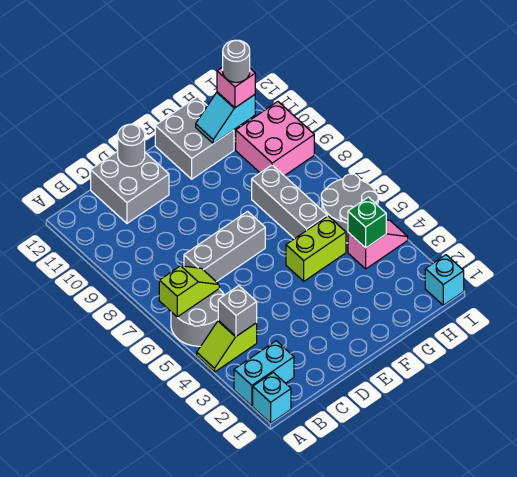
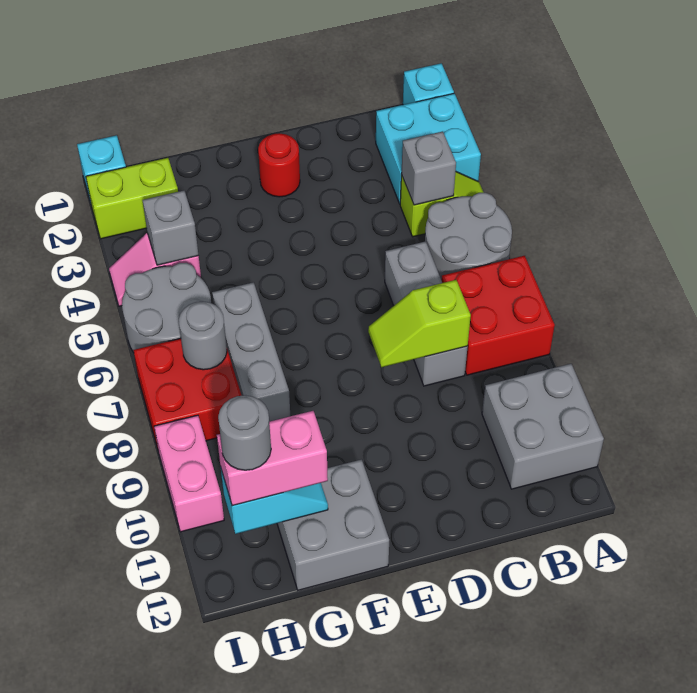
cyan brick A2:B2 level 1 -> cyan brick A2:B3 level 1
lime slope A6:B6 level 2 top A -> lime slope C8:D8 level 2 top C
none -> red brick A7:B8 level 1
grey brick C7:E7 level 1 -> grey brick C6:C8 level 1
grey brick C11:D12 level 1 -> grey brick A10:B11 level 1
grey round brick D12 level 2 -> grey round brick H7 level 2
none -> red round brick E2 level 1
lime brick F5:G5 level 1 -> lime brick H2:I2 level 1
green brick H4 level 2 -> grey brick H4 level 2
none -> red brick H7:I8 level 1
pink brick H9:I10 level 1 -> pink brick I9:I10 level 1
pink brick H11 level 3 -> pink brick G11:H11 level 3

